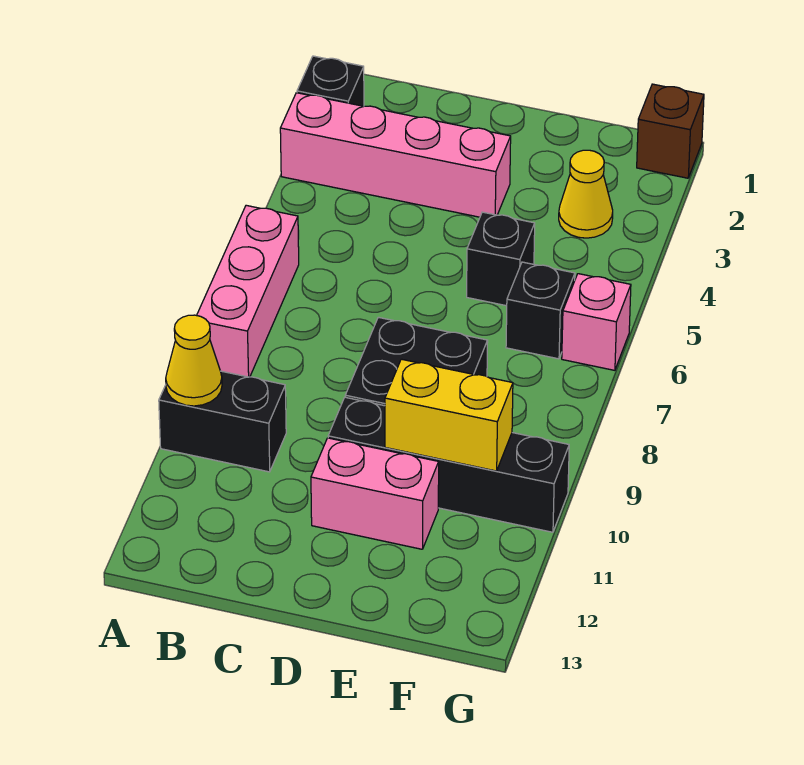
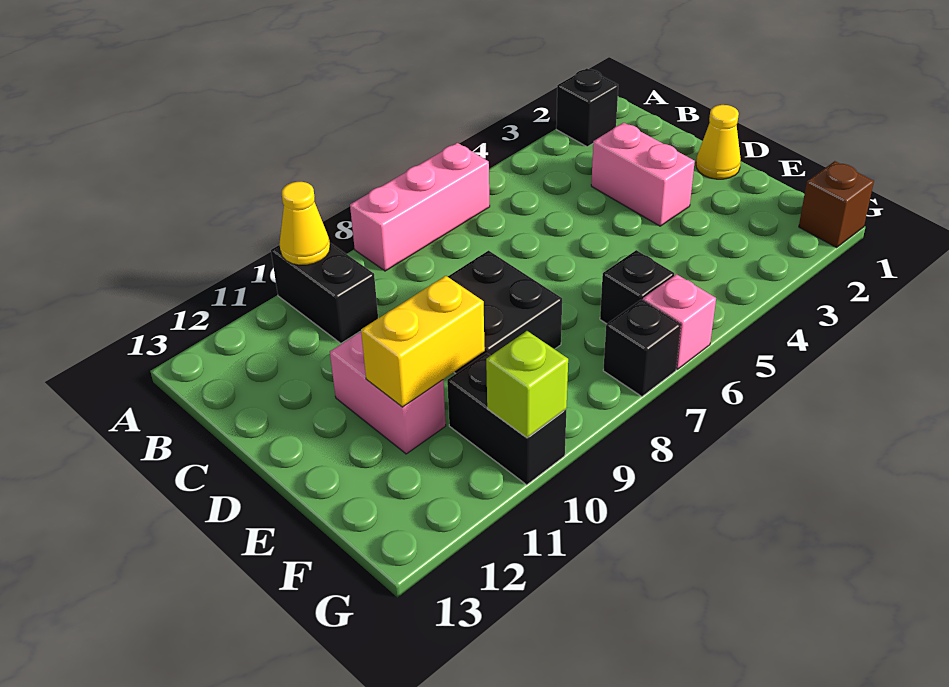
pink brick A3:D3 level 1 -> pink brick C3:D3 level 1
black brick D10:G10 level 1 -> black brick F10:G10 level 1
black brick E5 level 1 -> black brick G7 level 1
yellow brick E10:F10 level 2 -> yellow brick E10:E11 level 2
yellow cone F3 level 1 -> yellow cone D1 level 1
none -> lime brick G10 level 2

